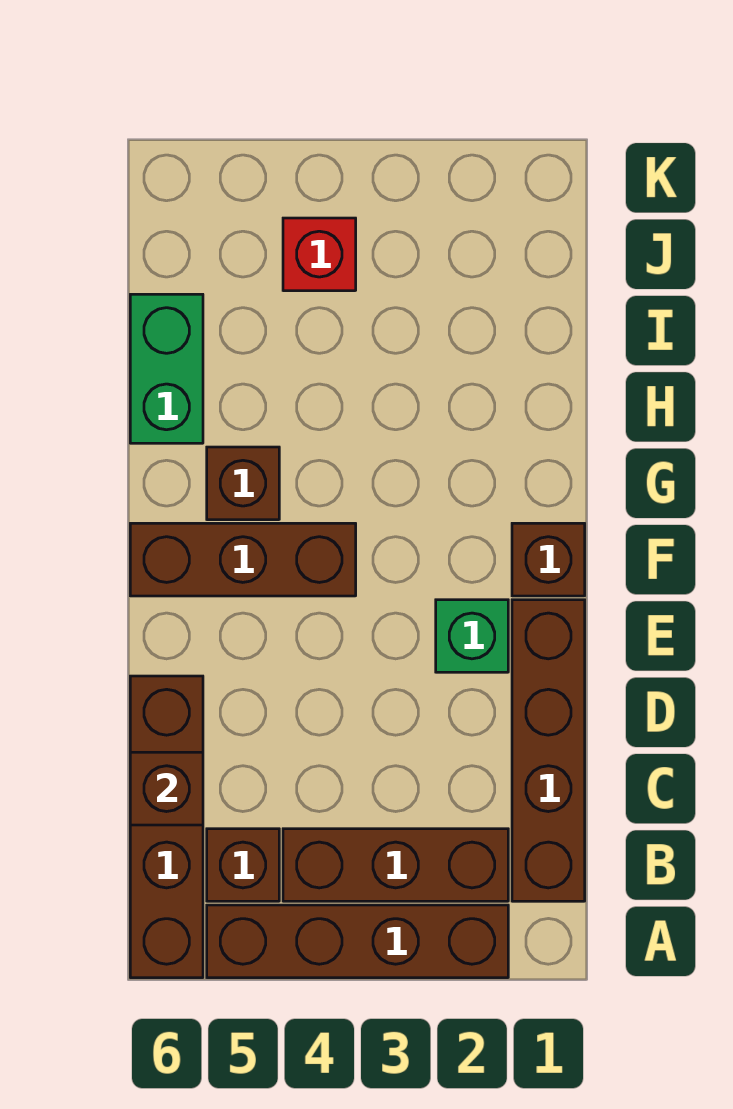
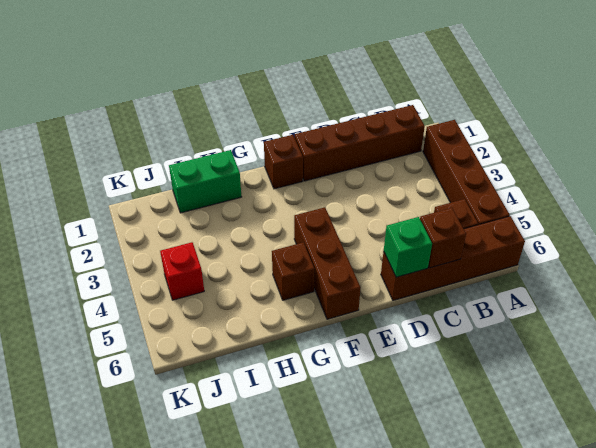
brown brick B2:B4 level 1 -> none
green brick E2 level 1 -> green brick D6 level 2
green brick H6:I6 level 1 -> green brick H1:I1 level 1

